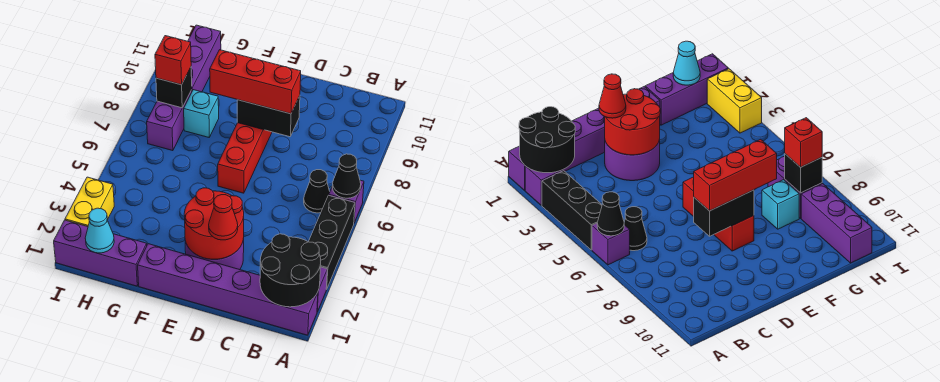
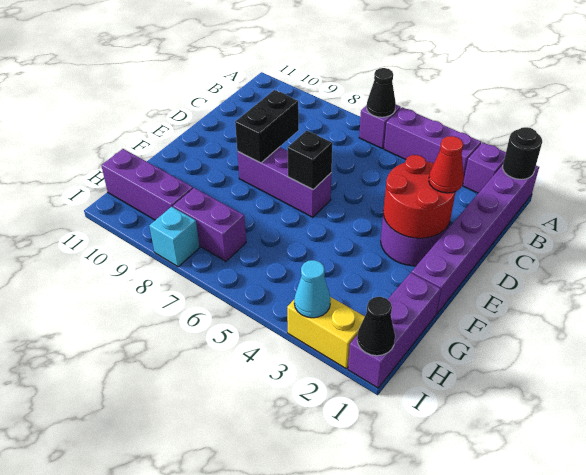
black round brick A1:B2 level 2 -> black round brick A1 level 2
black brick A3:A5 level 1 -> purple brick A3:A5 level 1
black cone B6 level 1 -> black cone I1 level 2
red brick D8:F8 level 3 -> none
red brick E6:E8 level 1 -> purple brick E6:E8 level 1
cyan brick G8 level 1 -> cyan brick I8 level 1
cyan cone H1 level 2 -> cyan cone I3 level 2
black brick H8 level 2 -> black brick E6 level 2
red brick H8 level 3 -> none

